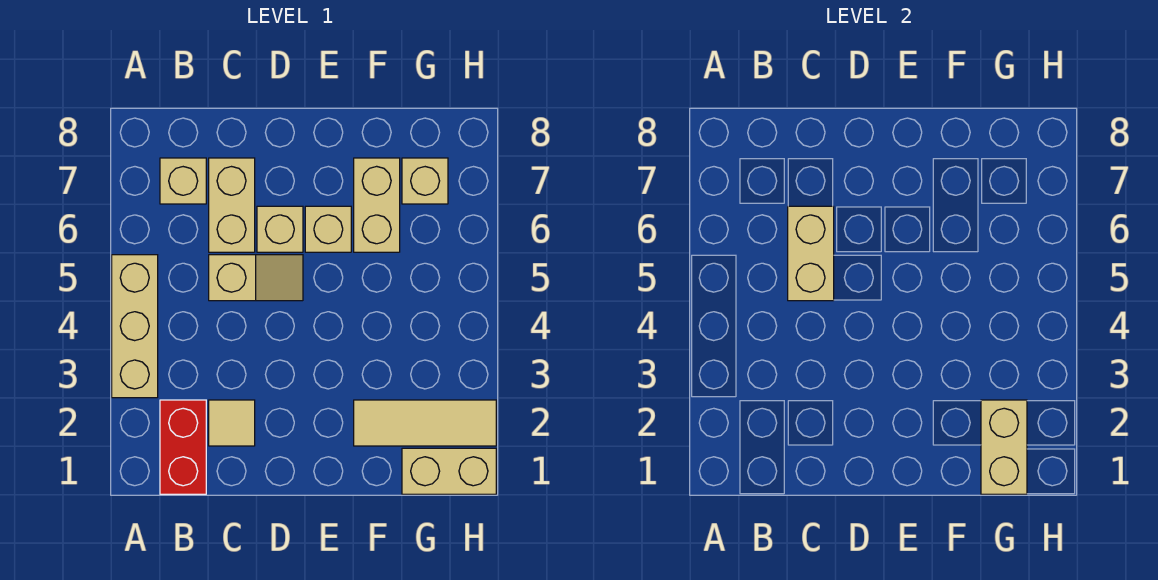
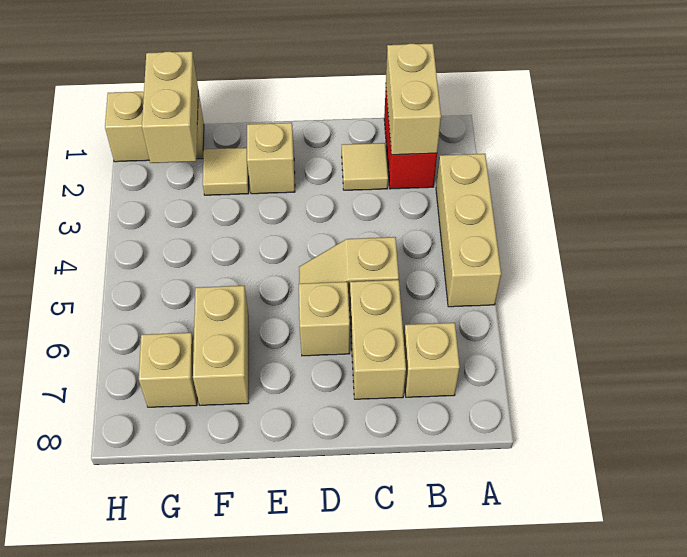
tan brick C5:C6 level 2 -> tan brick B1:B2 level 2
tan brick E6 level 1 -> tan brick E2 level 1
tan tile F2:H2 level 1 -> tan tile F2 level 1

